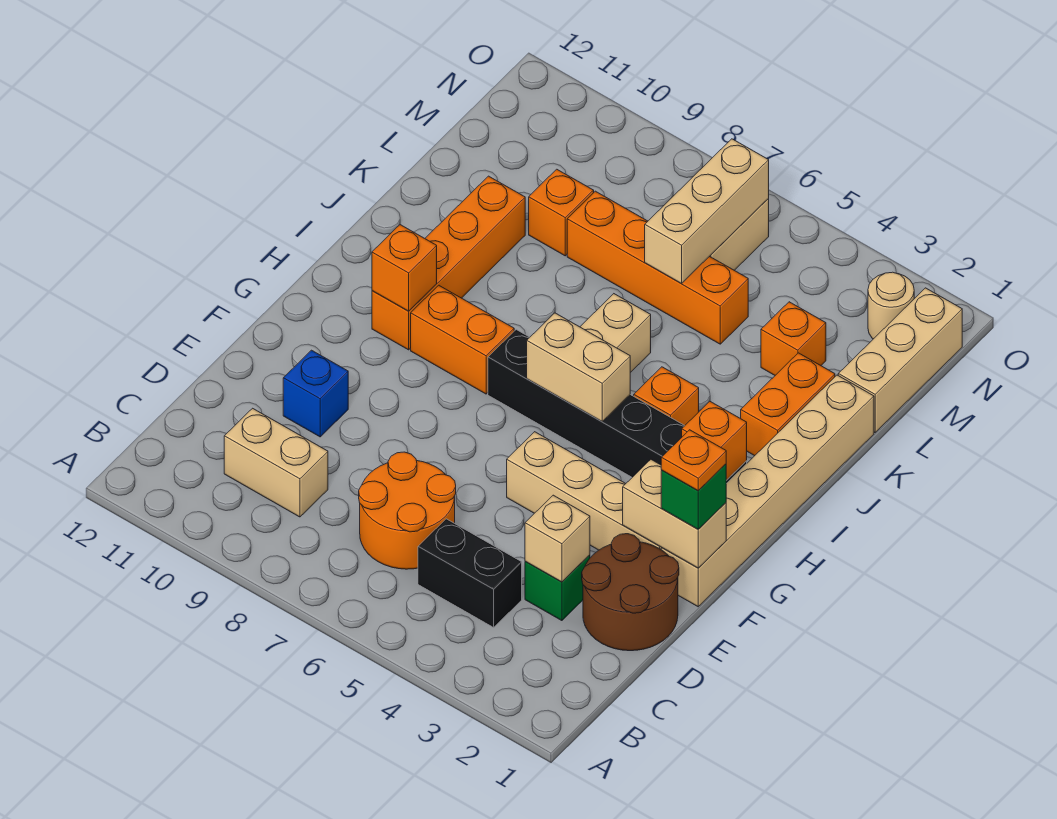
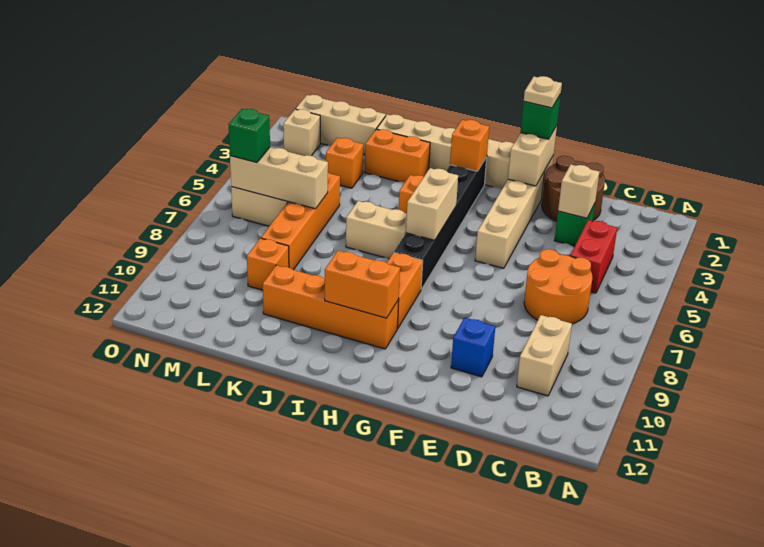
black brick C4:C5 level 1 -> red brick C4:C5 level 1
orange plate F1 level 4 -> tan plate F1 level 4
orange brick H10 level 2 -> orange brick H10:I10 level 2
tan round brick N2 level 1 -> tan brick N2 level 1
none -> green brick N6 level 3

